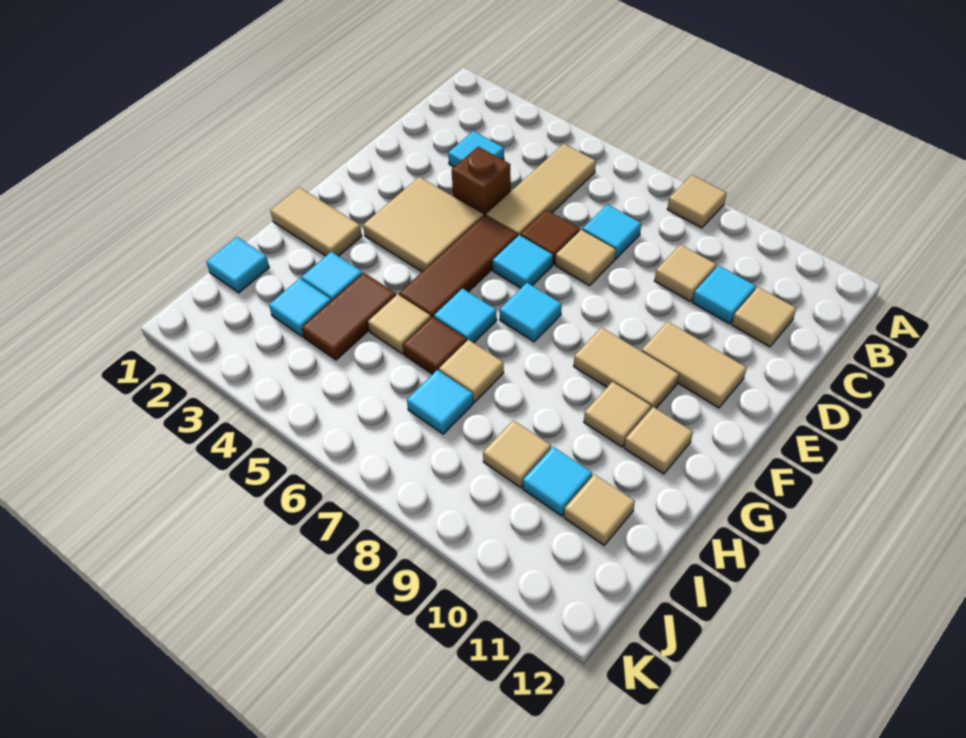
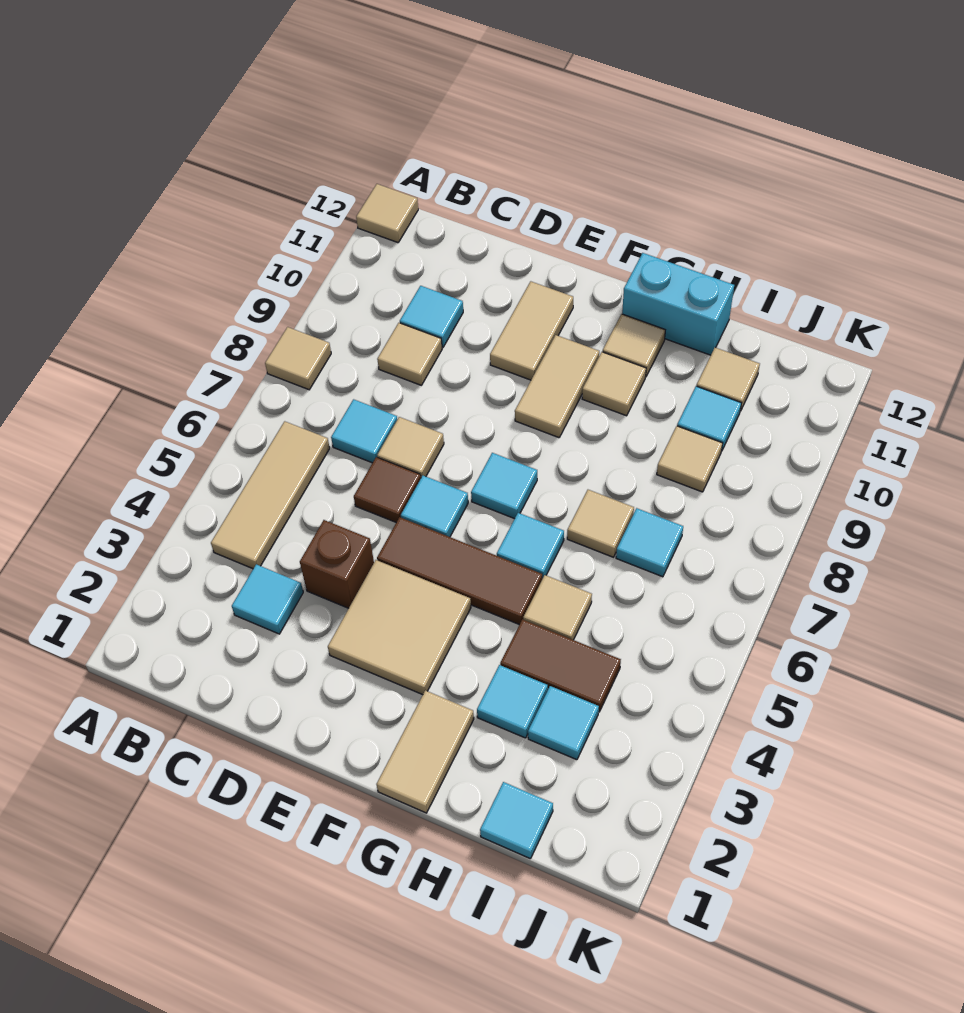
tan tile B5:D5 level 1 -> tan tile B4:B6 level 1
tan tile C11 level 1 -> tan tile A12 level 1
none -> cyan brick G12:H12 level 1
brown tile H6 level 1 -> none

